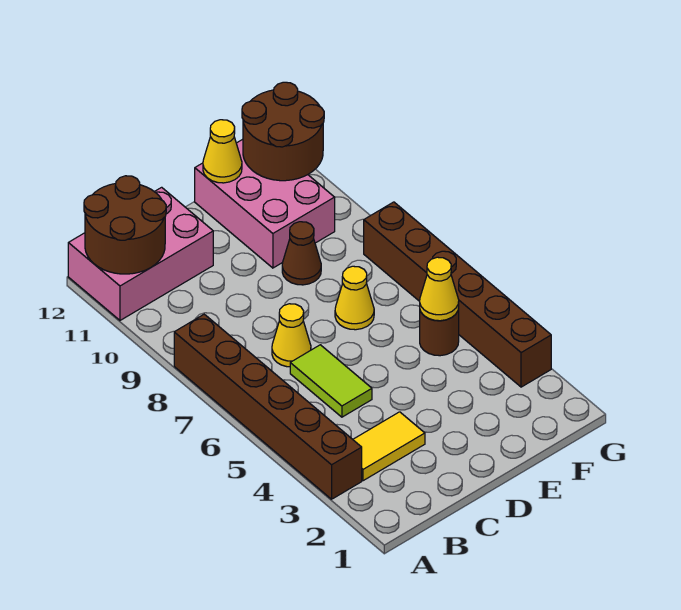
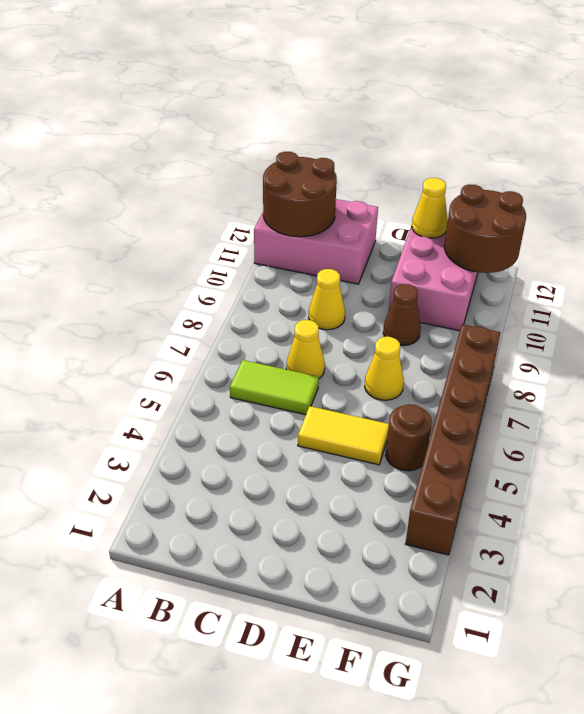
brown brick A3:A8 level 1 -> none
yellow tile B3:C3 level 1 -> yellow tile D5:E5 level 1
lime tile C5:C6 level 1 -> lime tile B6:C6 level 1
yellow cone F5 level 2 -> yellow cone C9 level 1

